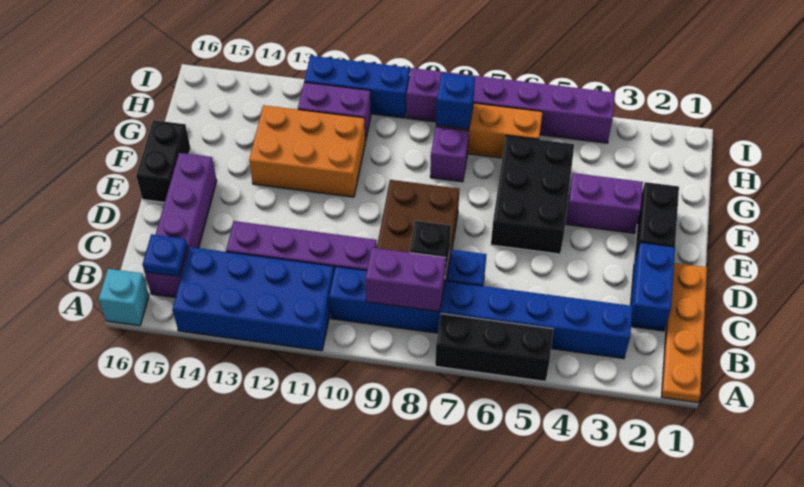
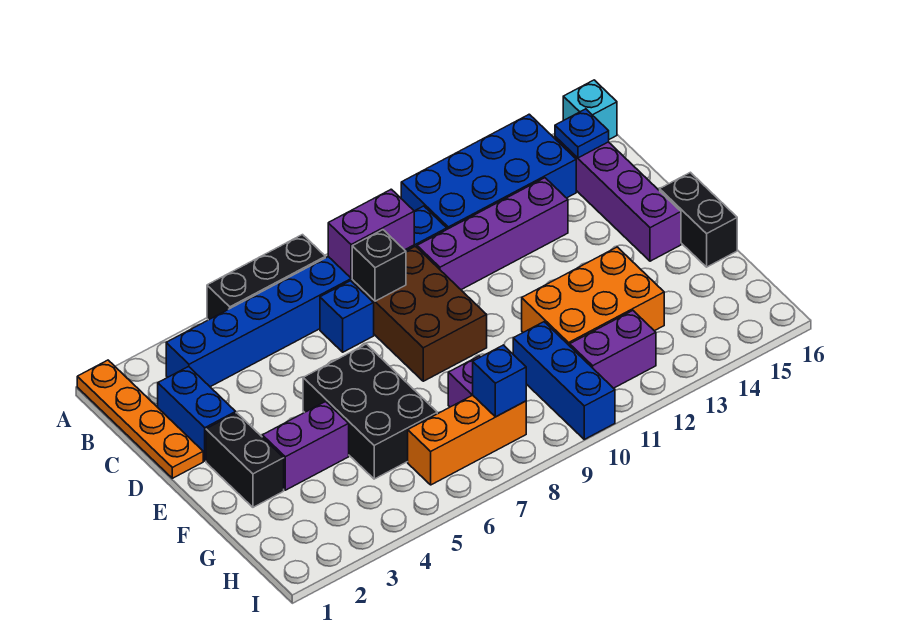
purple brick I4:I9 level 1 -> none
blue brick I10:I12 level 1 -> blue brick G10:I10 level 1

